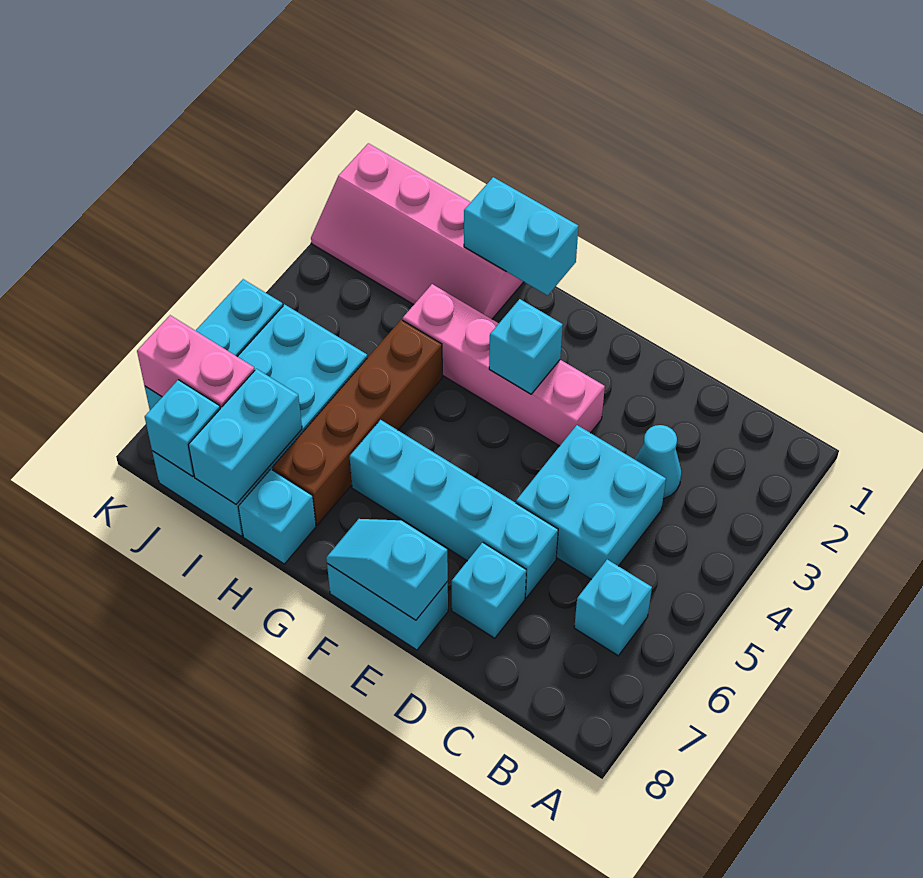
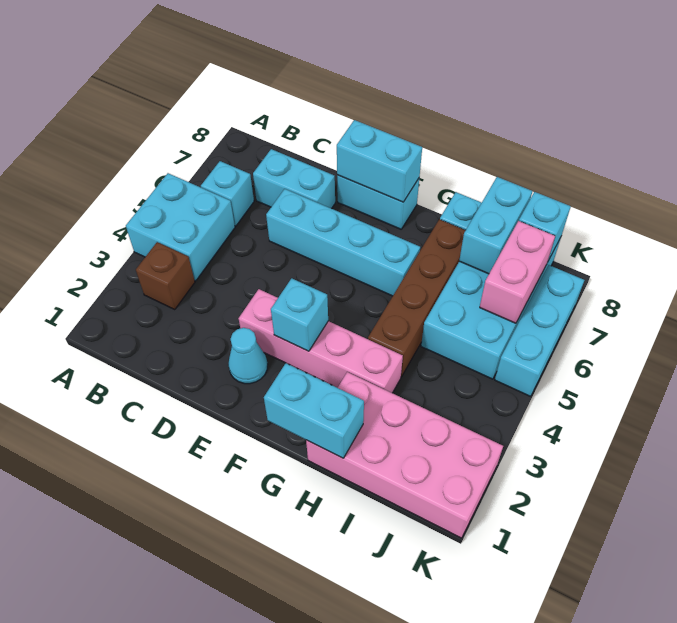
none -> brown brick B3 level 1
cyan cone C3 level 1 -> cyan cone E2 level 1
cyan brick C4:D5 level 1 -> cyan brick A4:B5 level 1
cyan brick D7 level 1 -> cyan brick C7:D7 level 1
cyan slope E8:F8 level 2 top E -> cyan brick E8:F8 level 2
pink slope H1:K2 level 1 top 1 -> pink brick H1:K2 level 1
pink brick J7:K7 level 2 -> pink brick J6:J7 level 2

